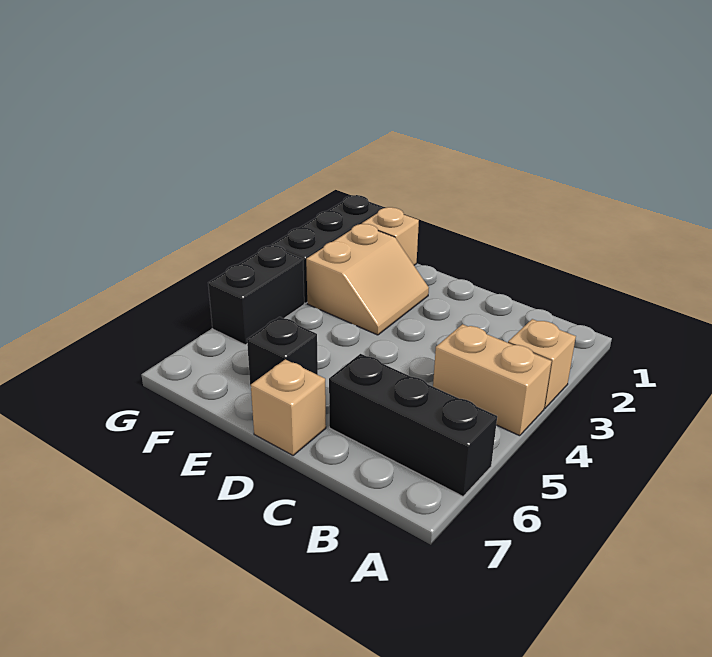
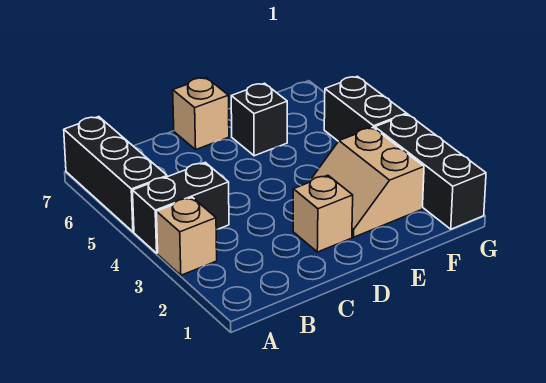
tan brick A4:B4 level 1 -> black brick A4:B4 level 1
black brick A6:C6 level 1 -> black brick A5:A7 level 1
tan brick F1 level 1 -> tan brick D2 level 1

